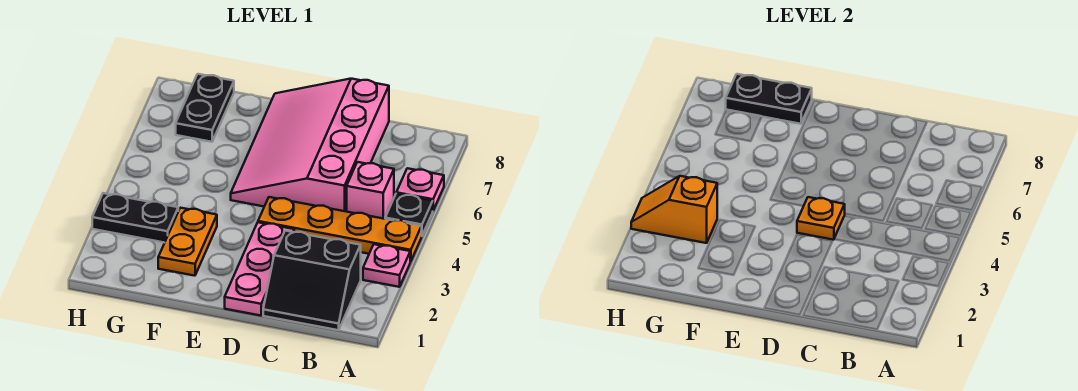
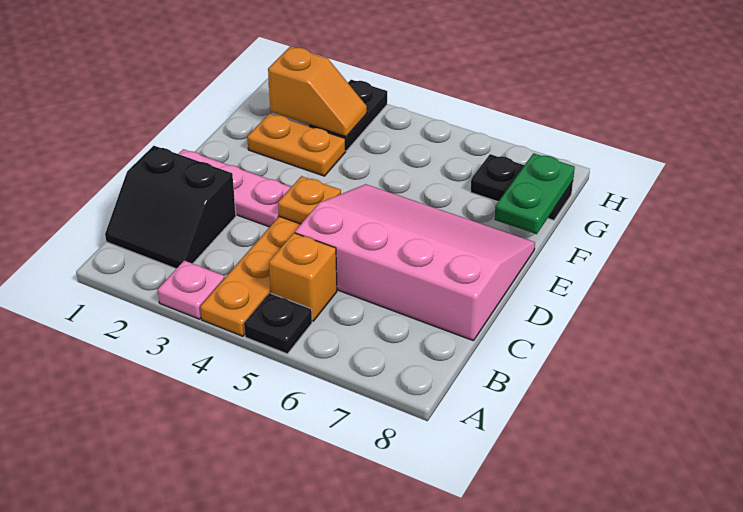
pink plate A6 level 1 -> none
black slope B1:C2 level 1 top 2 -> black slope B1:C2 level 1 top C
pink brick B5 level 1 -> orange brick B5 level 1
black plate F8:G8 level 2 -> green plate F8:G8 level 2
orange slope G3:H3 level 2 top G -> orange slope G2:G3 level 2 top 2

